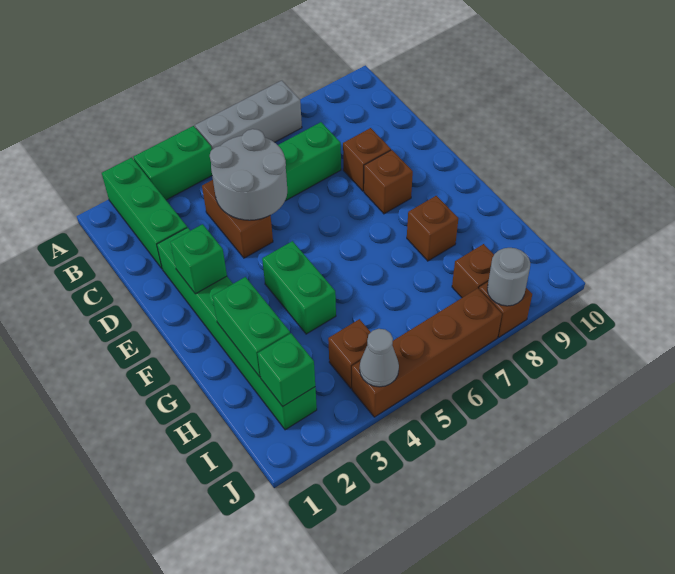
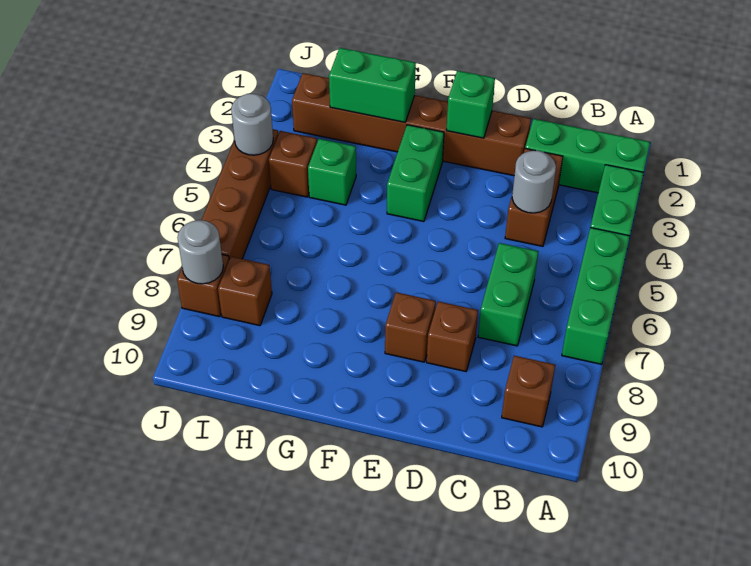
grey brick A5:A7 level 1 -> green brick A5:A7 level 1
brown brick C4:D4 level 1 -> brown brick C3:C4 level 1
grey round brick C4:D5 level 2 -> grey round brick C4 level 2
green brick D2:I2 level 1 -> brown brick D2:I2 level 1
green brick F4:G4 level 1 -> green brick F3:F4 level 1
brown brick G8 level 1 -> brown brick B9 level 1
green brick I2 level 2 -> green brick H4 level 1
grey cone J4 level 2 -> grey round brick J4 level 2

